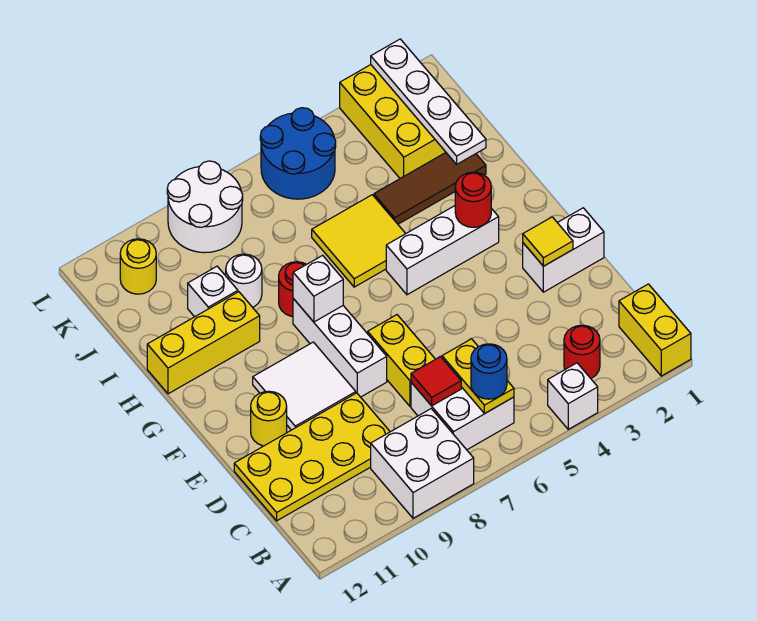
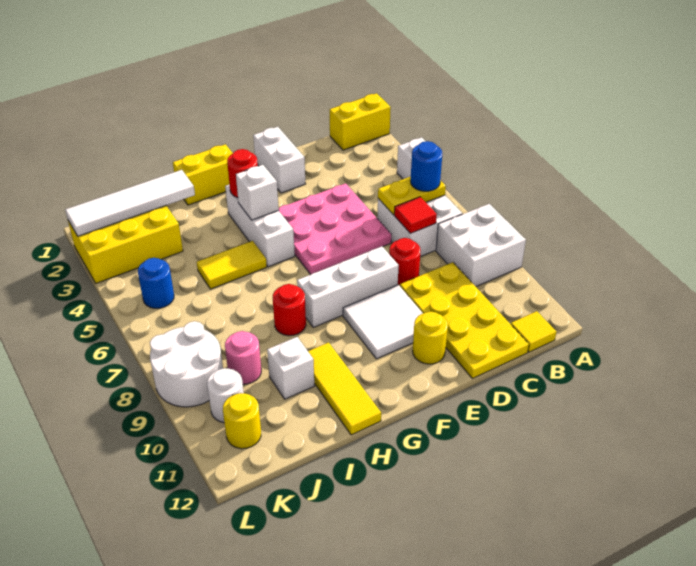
red round brick B3 level 1 -> red round brick D8 level 1
none -> pink plate D4:F6 level 1
yellow brick D7:E7 level 1 -> yellow brick G1:H1 level 1
yellow tile E2 level 2 -> yellow tile B12 level 1
white brick G8 level 2 -> white brick G4 level 2
yellow tile H5:I6 level 1 -> yellow tile H5:I5 level 1
yellow brick H10:H12 level 1 -> yellow tile H10:H12 level 1
brown tile I2:I4 level 1 -> none
white plate I2:L2 level 2 -> white tile I2:L2 level 2
white round brick I9 level 1 -> white round brick K10 level 1
none -> pink round brick J9 level 1
blue round brick K5:L6 level 1 -> blue round brick K5 level 1

